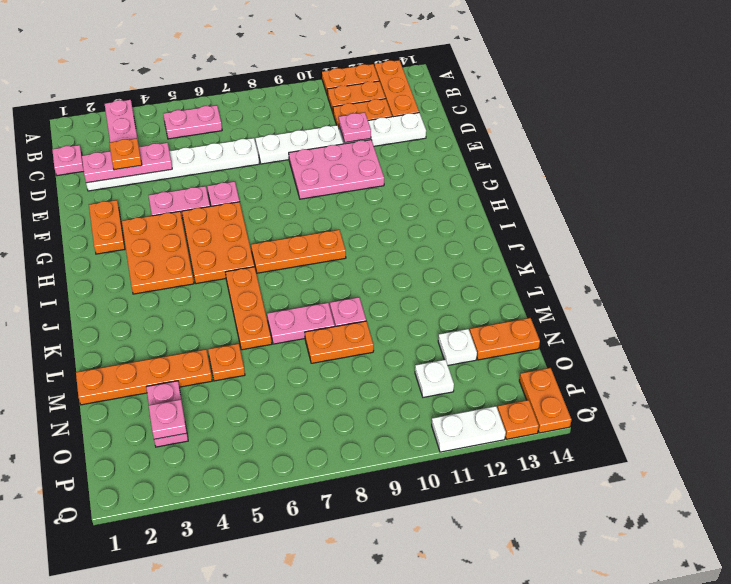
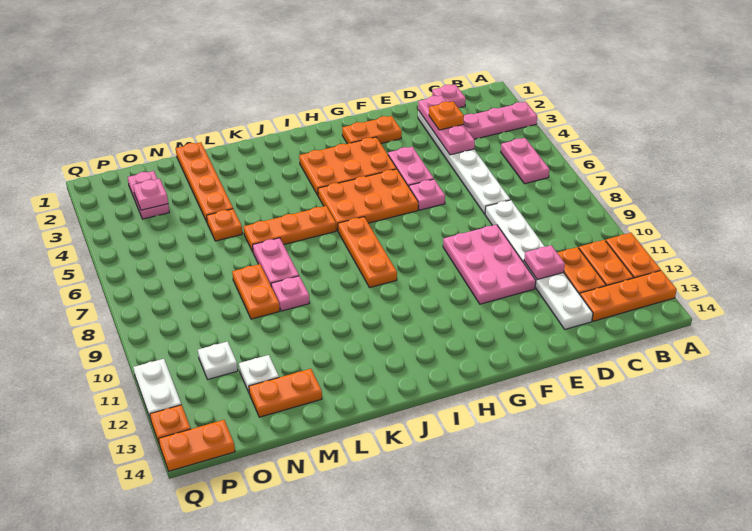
pink plate N3:O3 level 1 -> pink plate O2:O3 level 1
orange plate N13:N14 level 1 -> orange plate M13:N13 level 1

